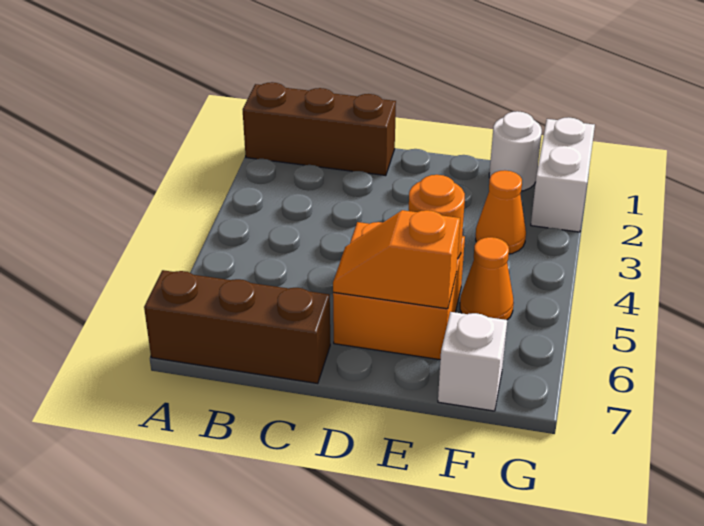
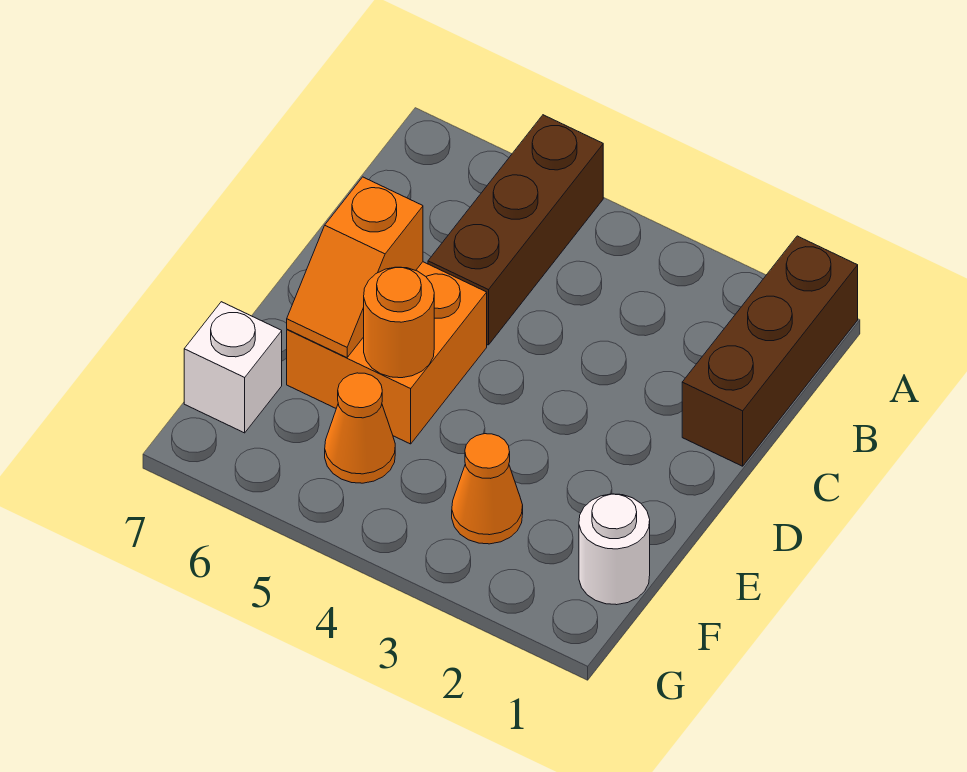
brown brick A7:C7 level 1 -> brown brick A5:C5 level 1
orange slope D6:E6 level 2 top E -> orange slope D6:E6 level 2 top D
white brick G1:G2 level 1 -> none

